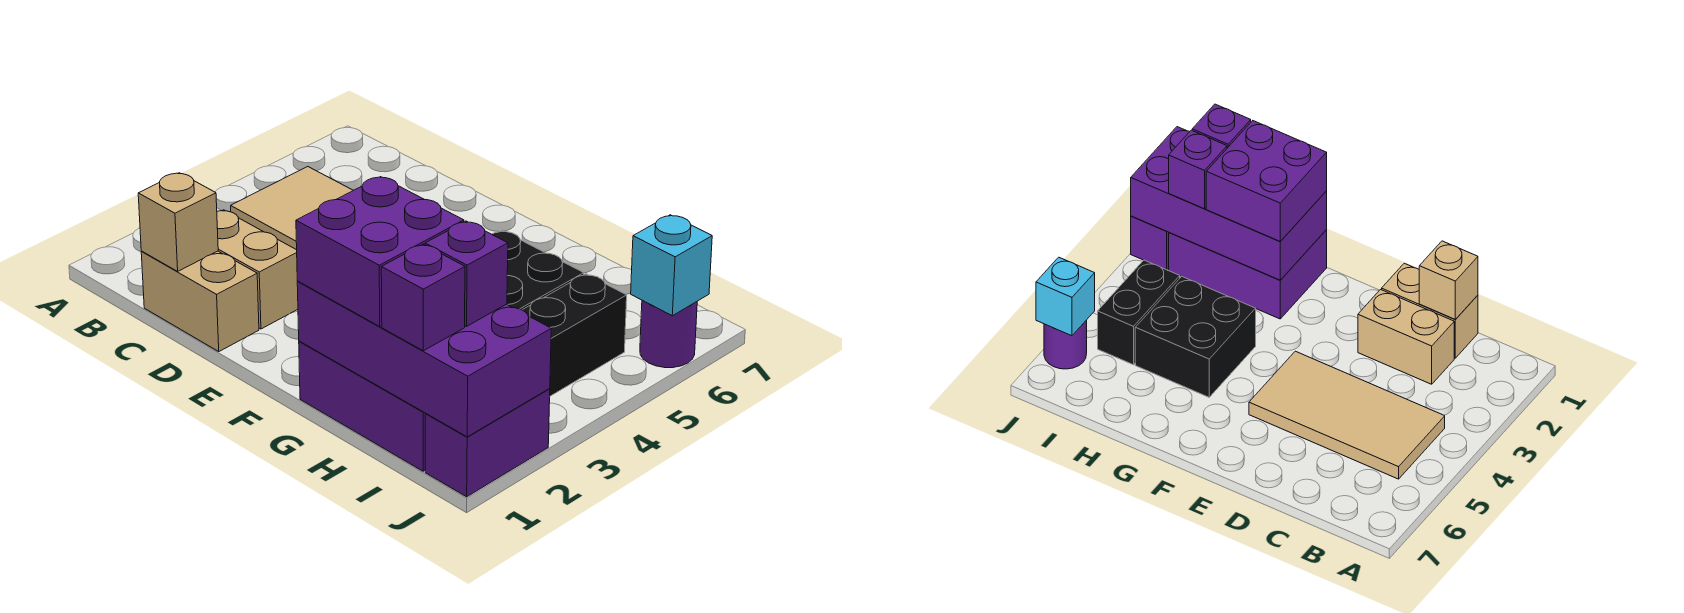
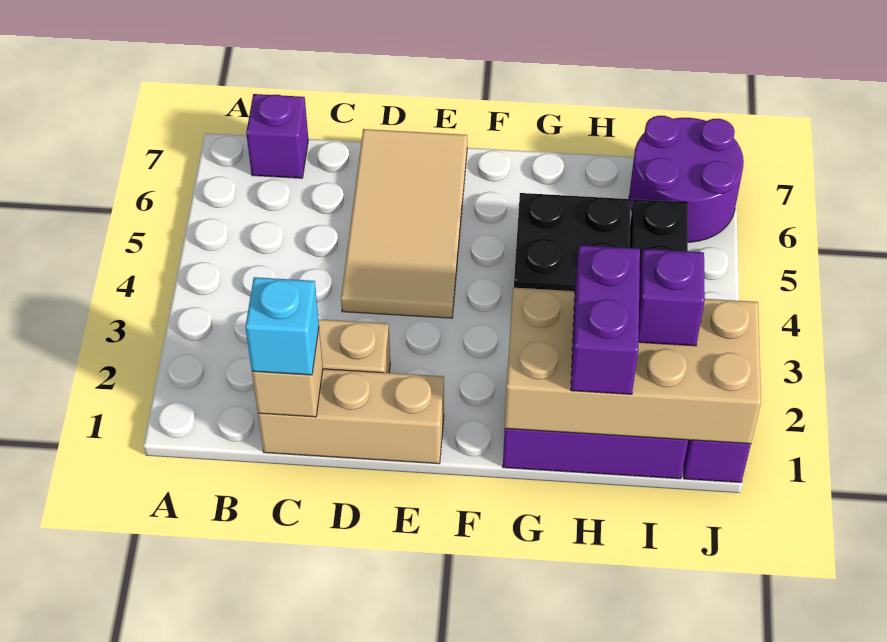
tan tile B4:E5 level 1 -> tan tile D4:E7 level 1
tan brick C1:D1 level 1 -> tan brick C1:E1 level 1
purple brick G1:J2 level 2 -> tan brick G1:J2 level 2
purple brick G1:H2 level 3 -> purple brick H1:H2 level 3
purple brick I1 level 3 -> purple brick B7 level 1
purple round brick J6 level 1 -> purple round brick I6:J7 level 1
cyan brick J6 level 2 -> cyan brick C1 level 3

